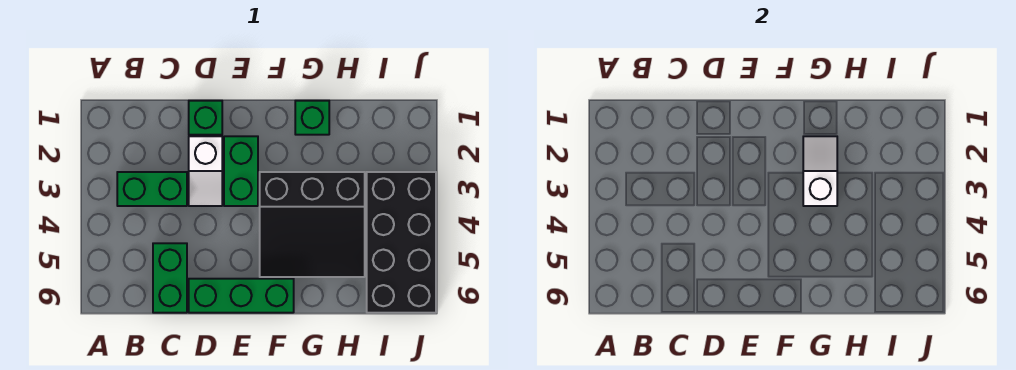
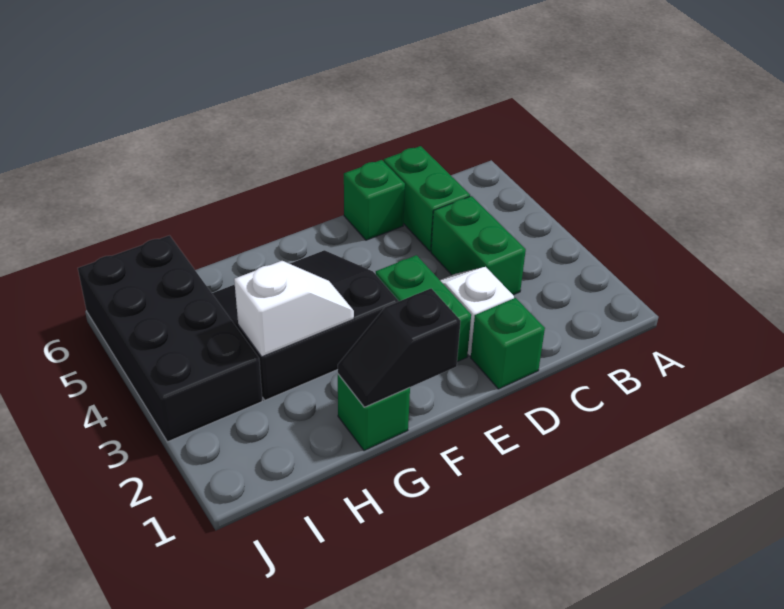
green brick B3:C3 level 1 -> green brick C3:C4 level 1
green brick D6:F6 level 1 -> green brick D6 level 1
none -> black slope F1:G1 level 2 top F
white slope G2:G3 level 2 top 3 -> white slope G3:H3 level 2 top H

